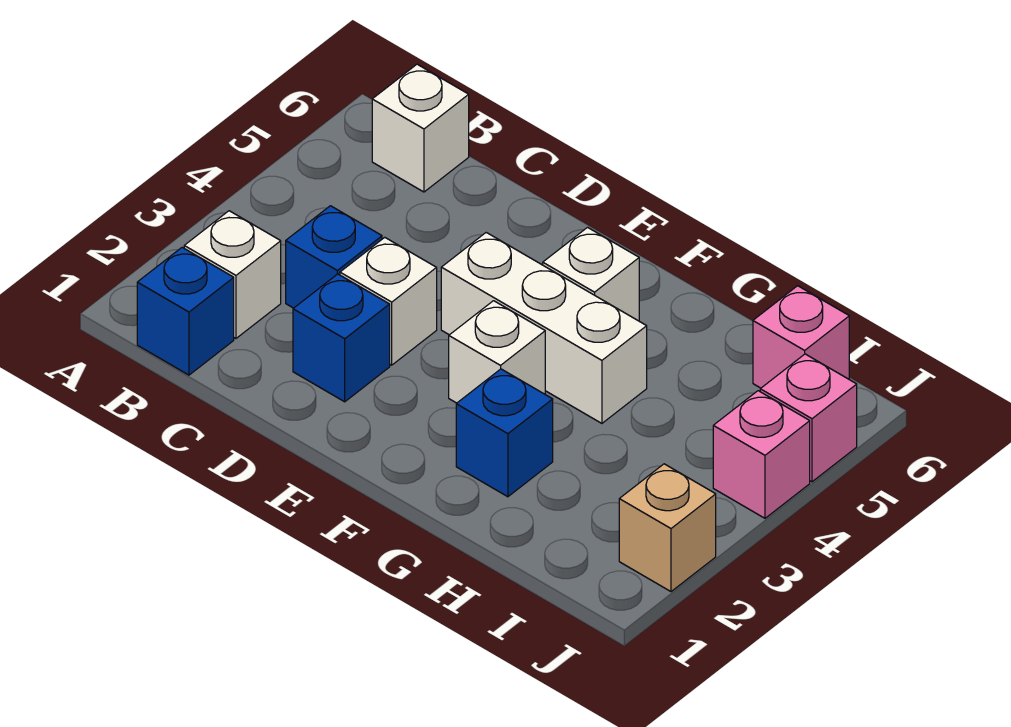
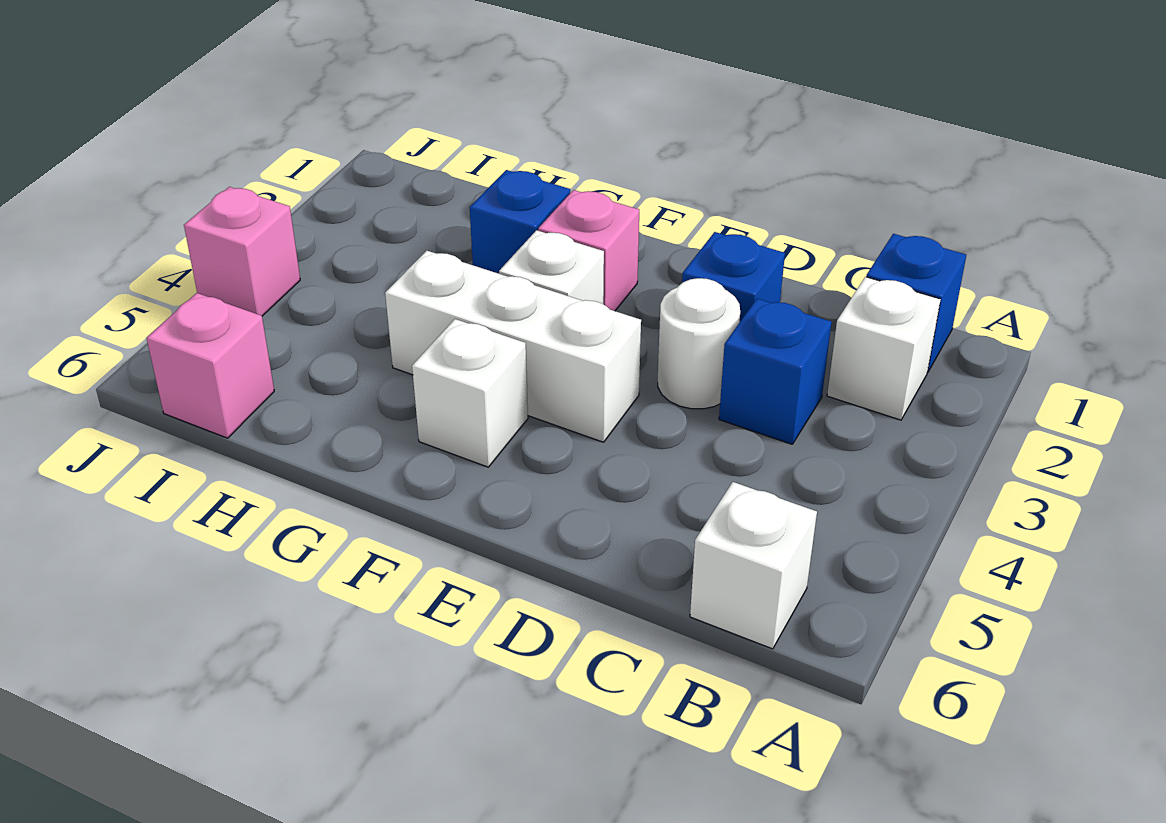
white brick D3 level 1 -> white round brick D3 level 1
tan brick J2 level 1 -> none
pink brick J5 level 1 -> pink brick F2 level 1

